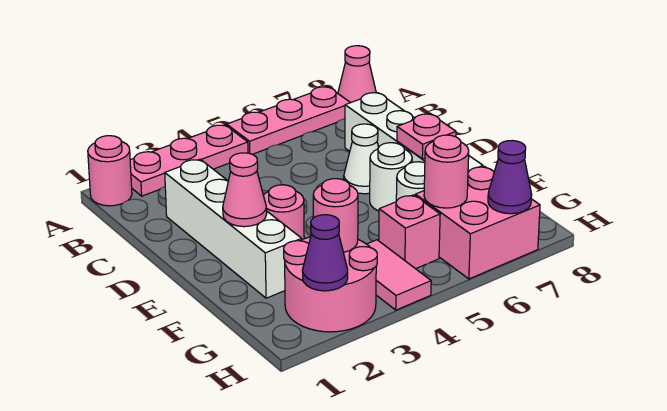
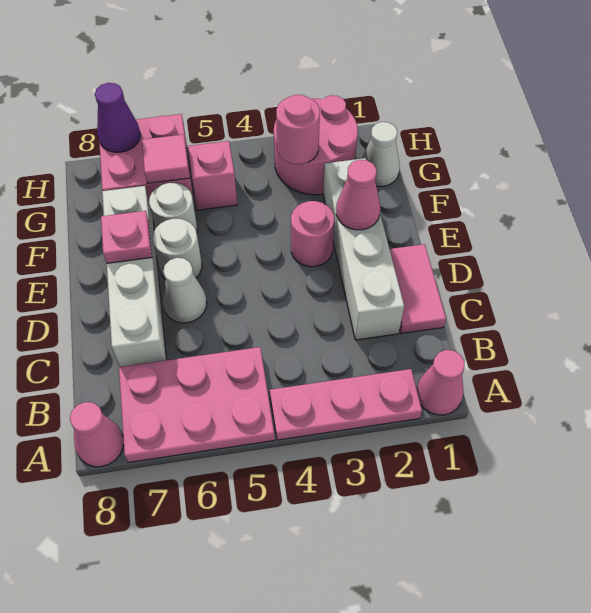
pink round brick A1 level 1 -> pink cone A1 level 1
pink plate A5:A7 level 1 -> pink plate A5:B7 level 1
none -> white cone G1 level 1
pink tile G4:H4 level 1 -> pink tile C1:D1 level 1
pink round brick G6 level 2 -> pink tile G6 level 2
purple cone H2 level 2 -> none

